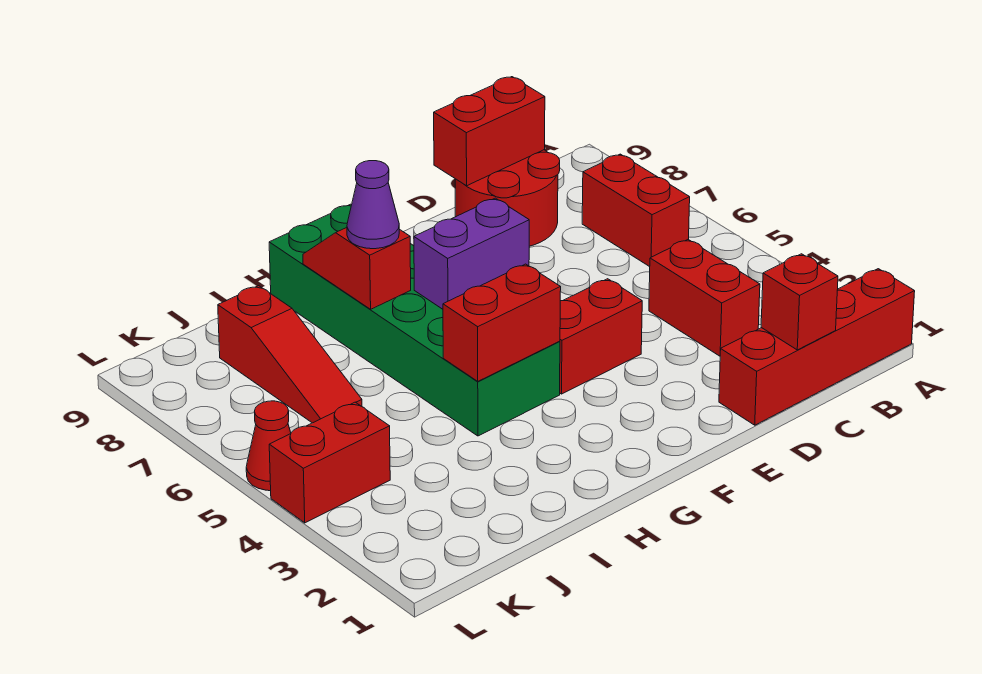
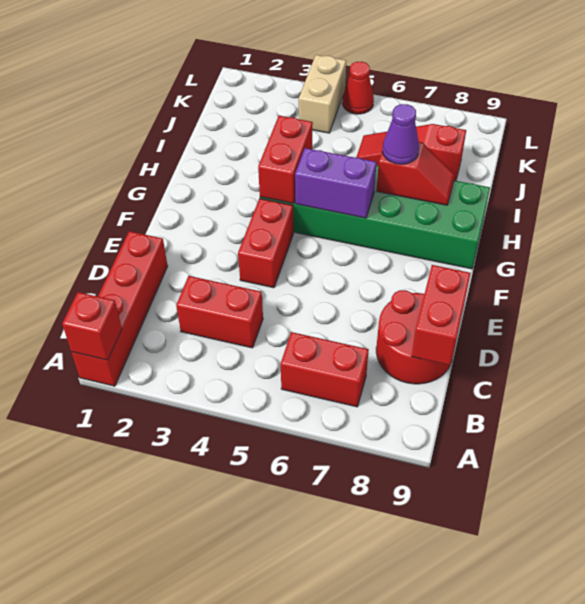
red brick C1 level 2 -> red brick A1 level 2
purple brick F6:G6 level 2 -> purple brick G5:G6 level 2
red brick K4:L4 level 1 -> tan brick K4:L4 level 1

